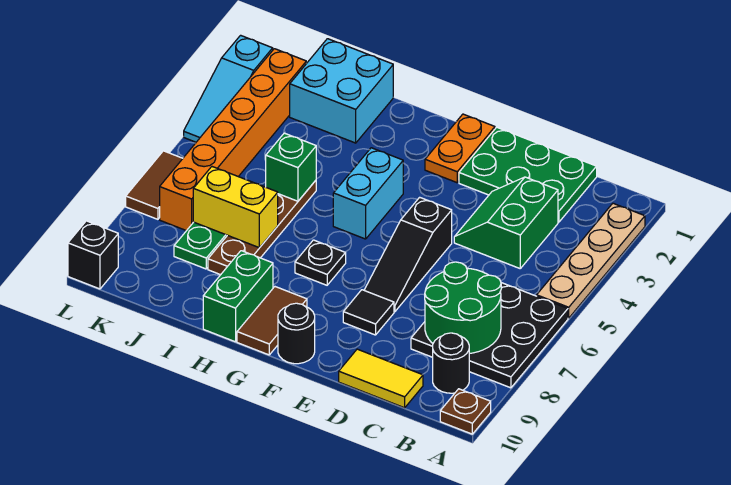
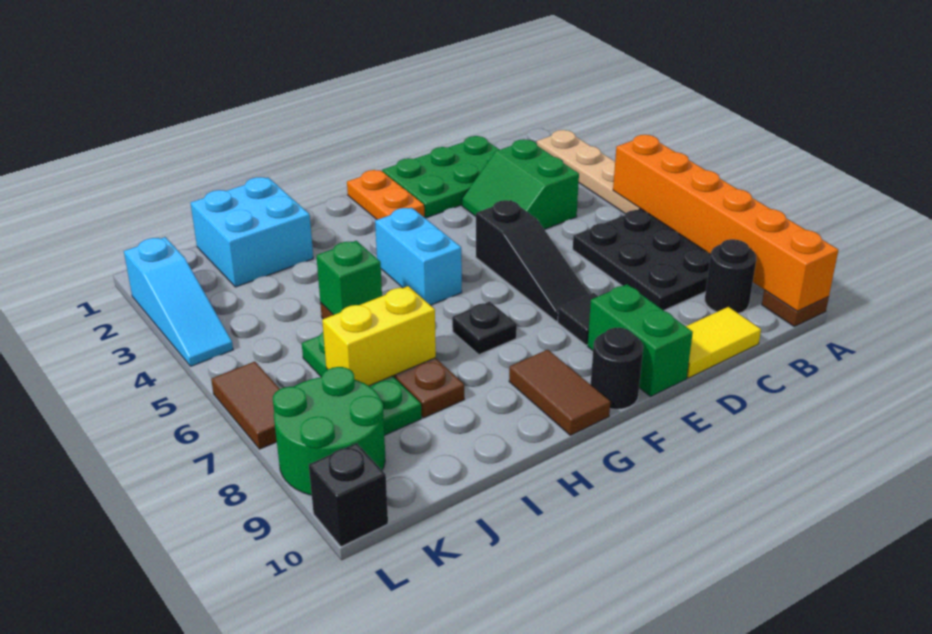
green round brick B7:C8 level 2 -> green round brick K8:L9 level 1
green brick H9:H10 level 1 -> green brick E9:E10 level 1
orange brick K2:K7 level 1 -> orange brick A5:A10 level 2

